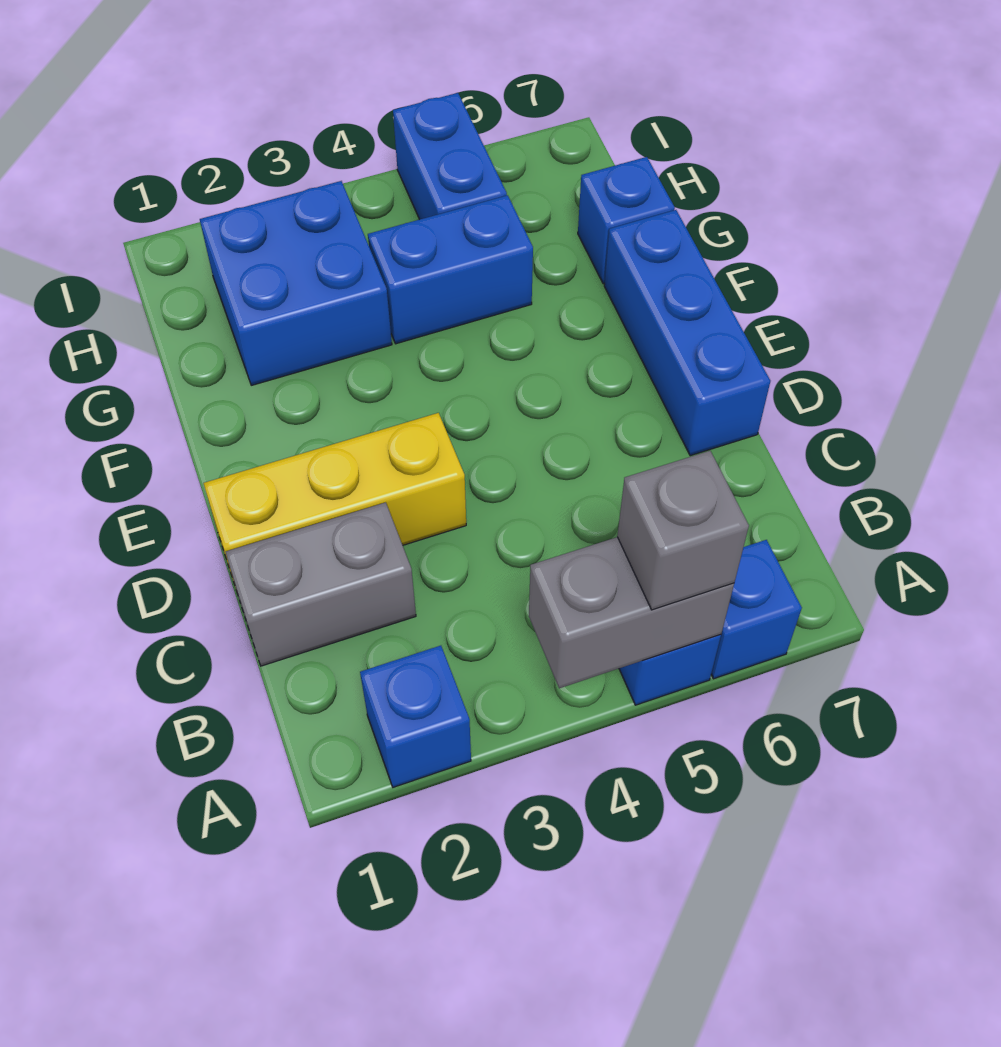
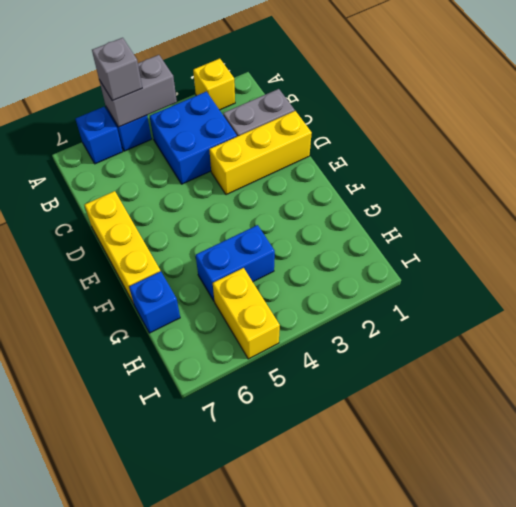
blue brick A2 level 1 -> yellow brick A2 level 1
blue brick D7:F7 level 1 -> yellow brick D7:F7 level 1
blue brick G2:H3 level 1 -> blue brick B3:C4 level 1
blue brick H5:I5 level 1 -> yellow brick H5:I5 level 1

